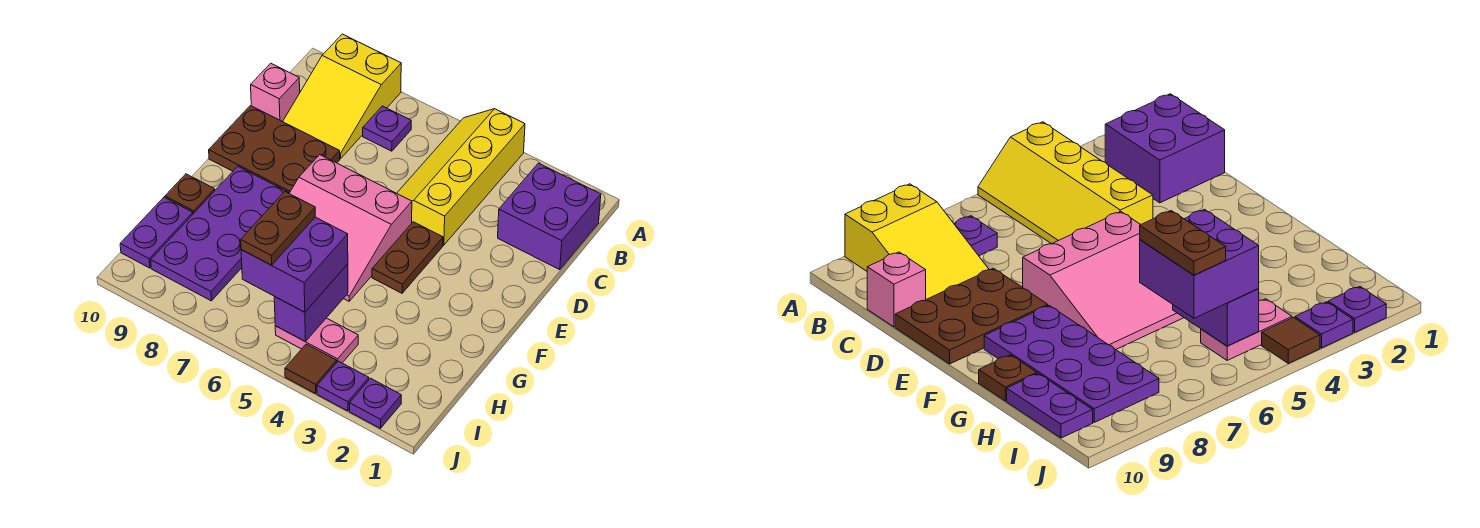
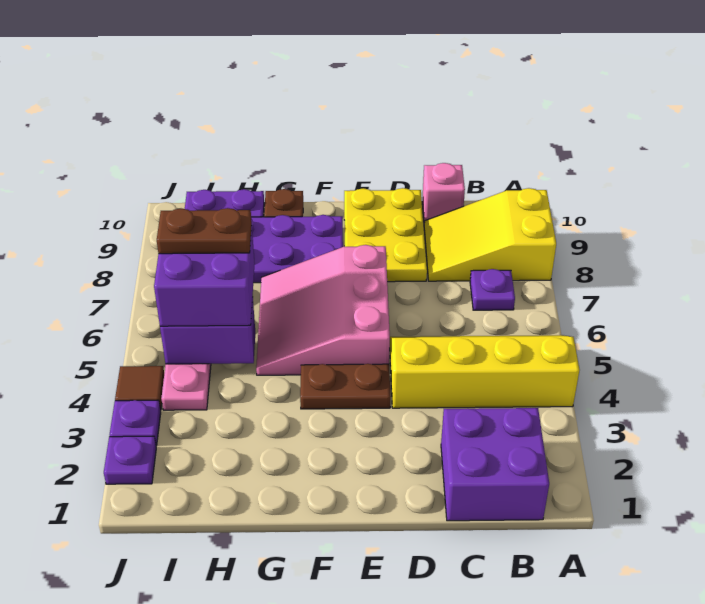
brown plate D8:E10 level 1 -> yellow plate D8:E10 level 1

